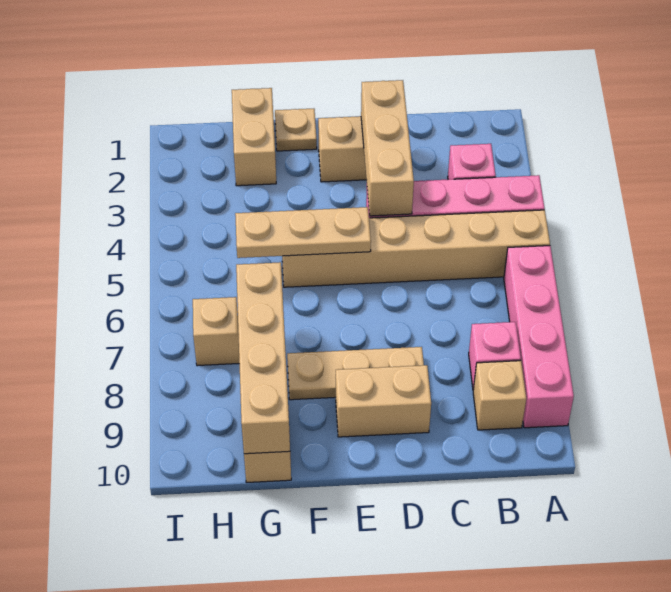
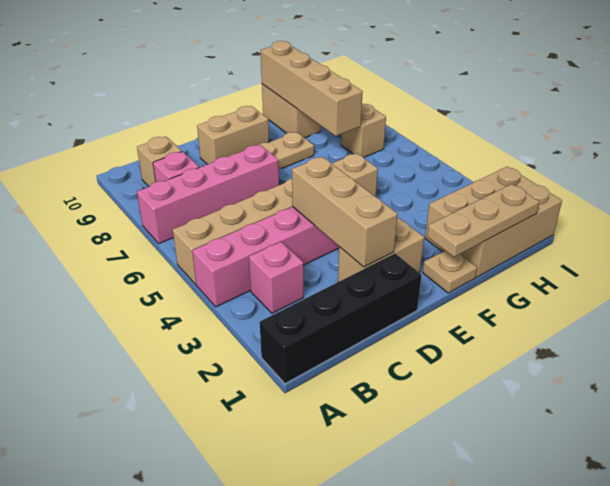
none -> black brick A1:D1 level 1
pink brick A6:A9 level 1 -> pink brick A7:D7 level 1
tan plate E5:G5 level 2 -> tan plate F1:H1 level 2
tan brick G1:G2 level 1 -> tan brick G1:I2 level 1

